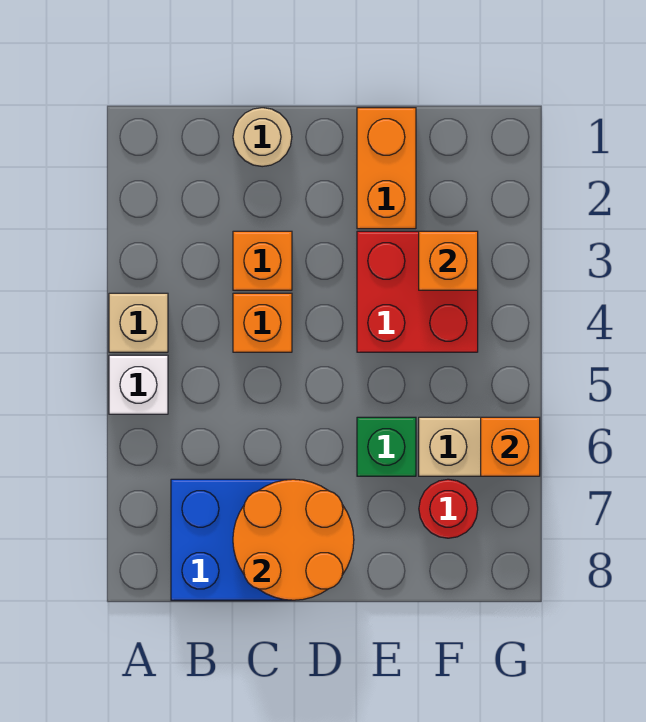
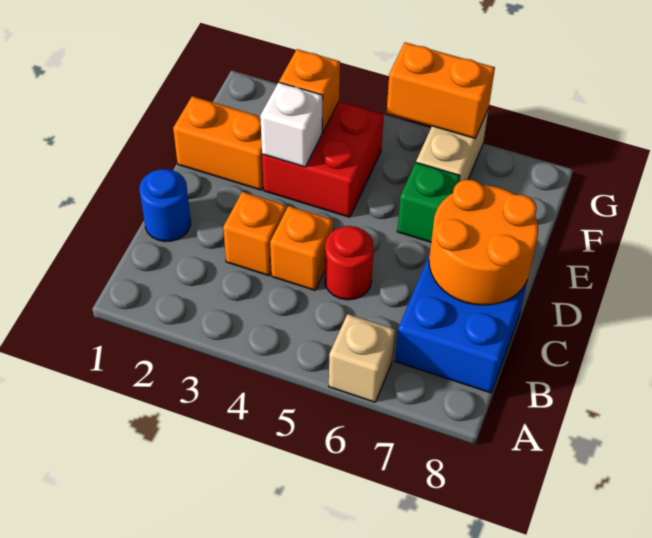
tan brick A4 level 1 -> tan brick A6 level 1
white brick A5 level 1 -> white brick E3 level 2
tan round brick C1 level 1 -> blue round brick C1 level 1
red round brick F7 level 1 -> red round brick C5 level 1
orange brick G6 level 2 -> orange brick G5:G6 level 2

